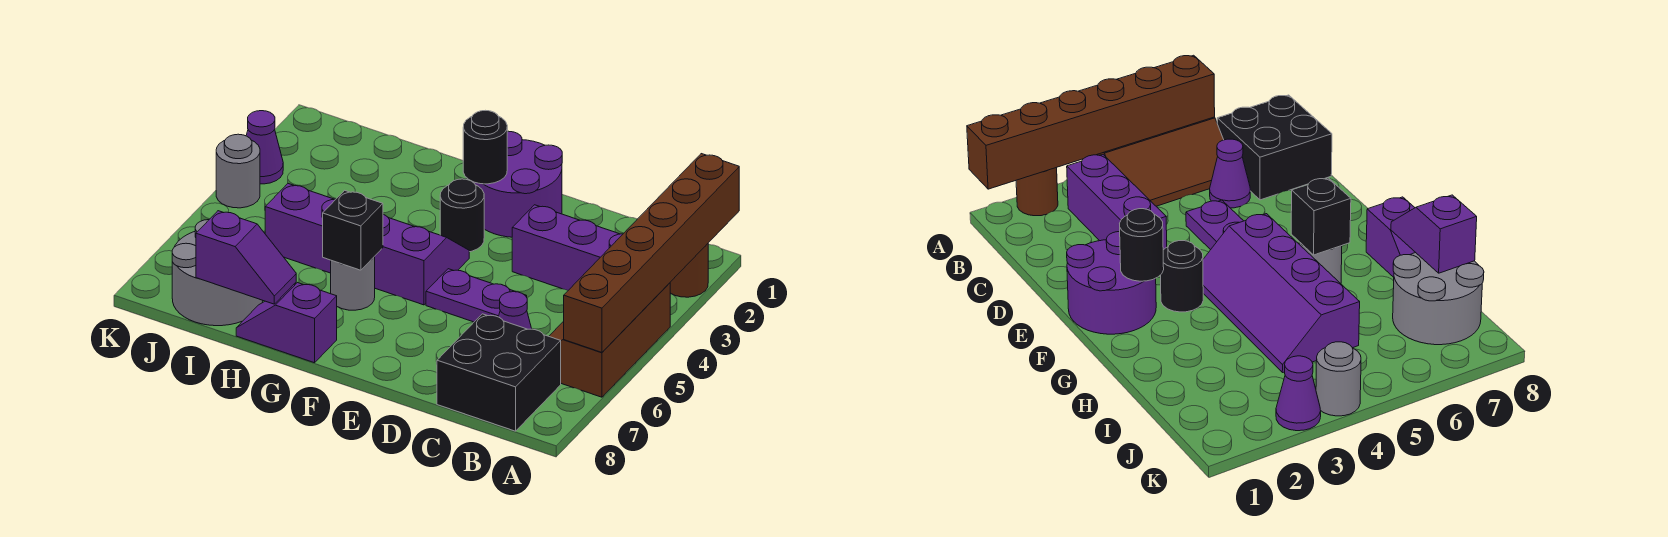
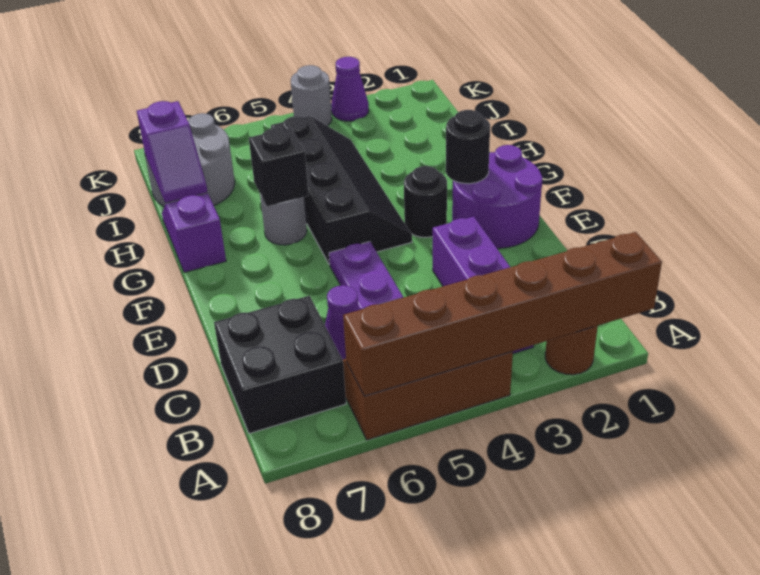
purple slope F4:I5 level 1 top 5 -> black slope F4:I5 level 1 top 5

